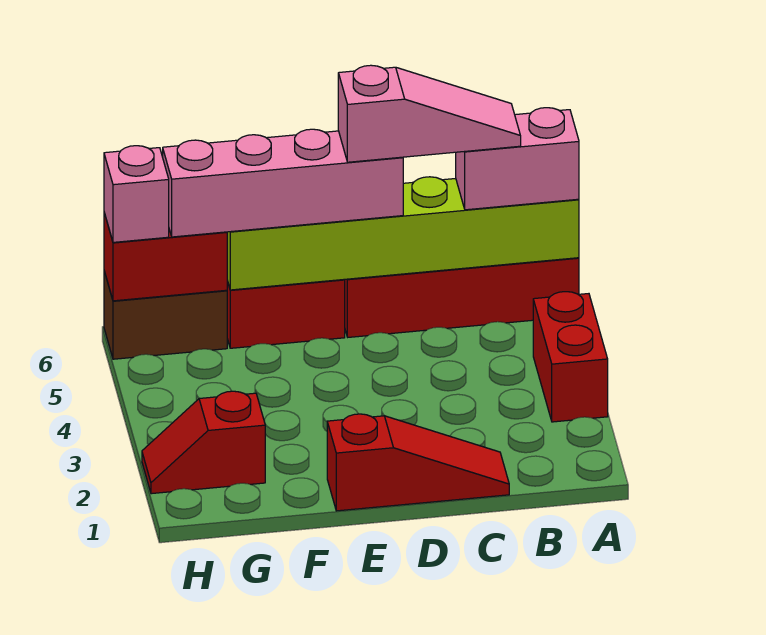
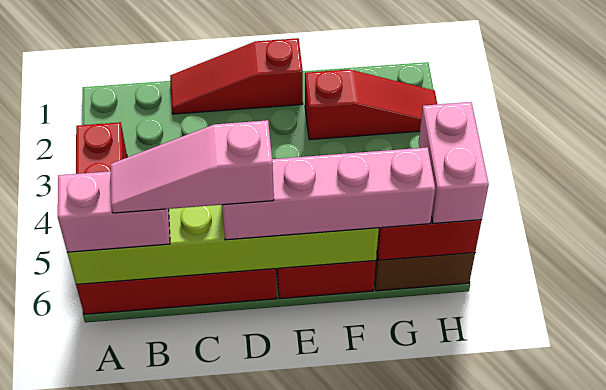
red slope G2:H2 level 1 top G -> red slope F2:H2 level 1 top F
pink brick H6 level 3 -> pink brick H5:H6 level 3

